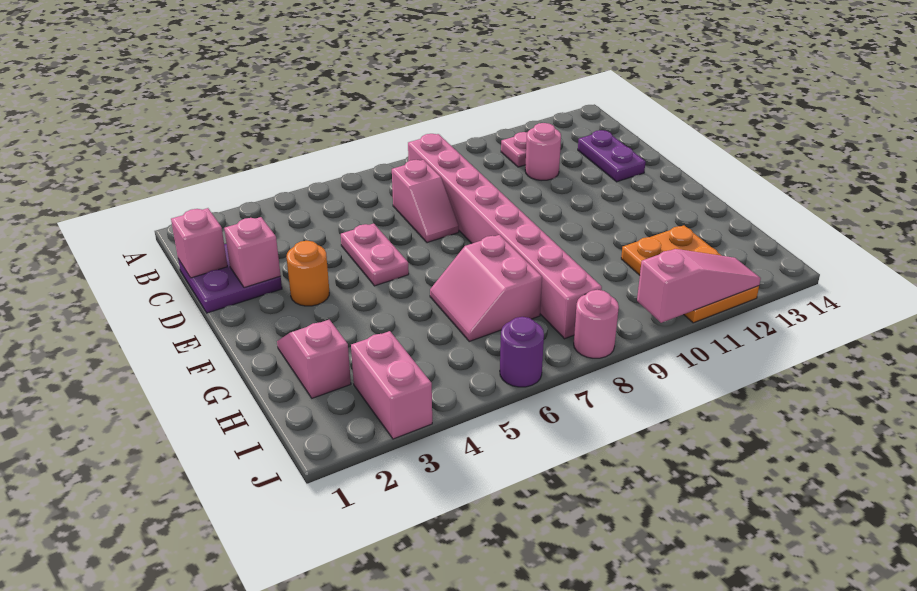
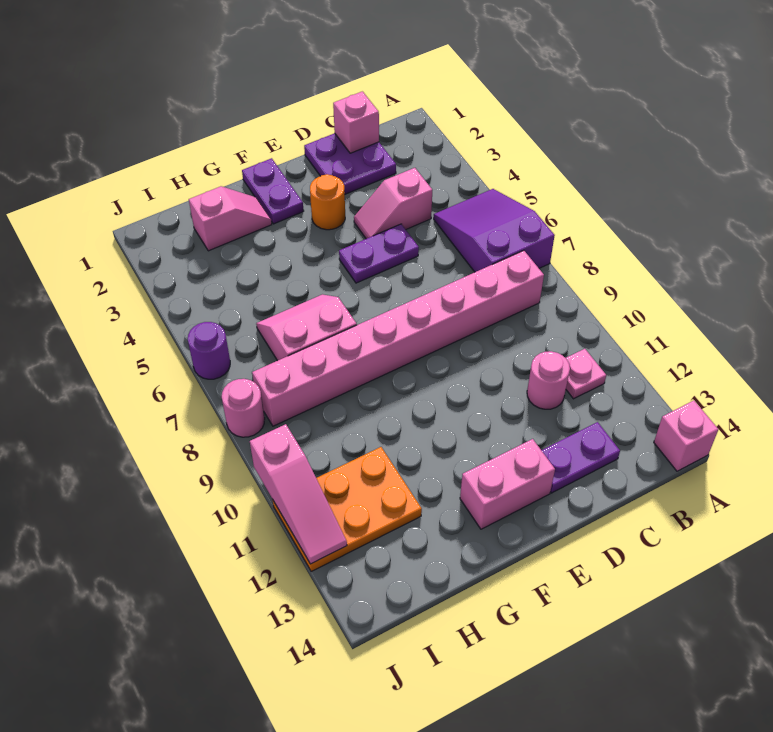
none -> purple slope A5:B7 level 1 top 7
pink slope C7:D7 level 1 top C -> pink slope C4:D4 level 1 top C
pink brick D2 level 2 -> pink brick A14 level 1
pink plate D5:E5 level 1 -> purple plate D5:E5 level 1
none -> purple plate F1:F2 level 1
pink brick I3:J3 level 1 -> pink brick E13:F13 level 1

